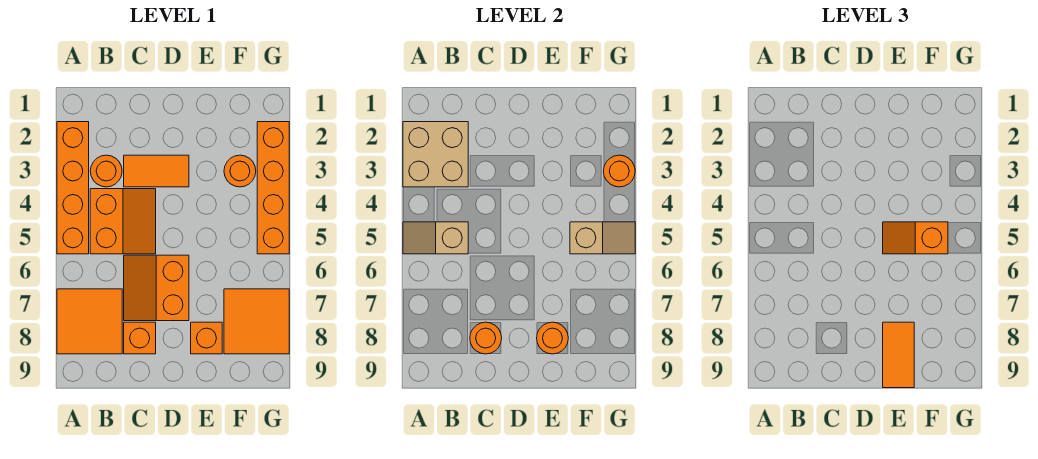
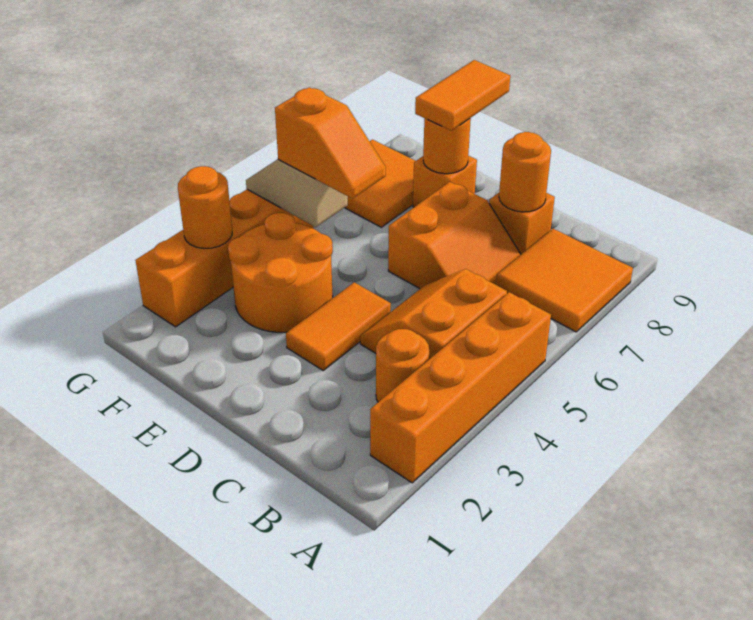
tan brick A2:B3 level 2 -> none
tan slope A5:B5 level 2 top B -> none
orange tile C3:D3 level 1 -> orange tile D3:D4 level 1
orange round brick F3 level 1 -> orange round brick E3:F4 level 1

